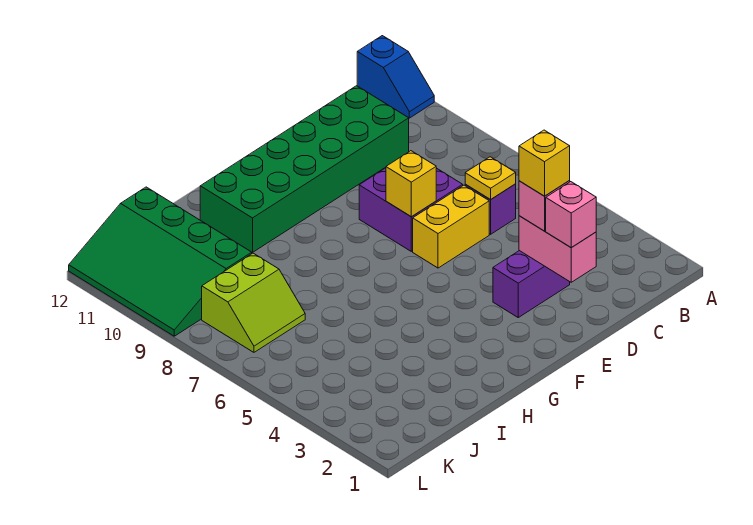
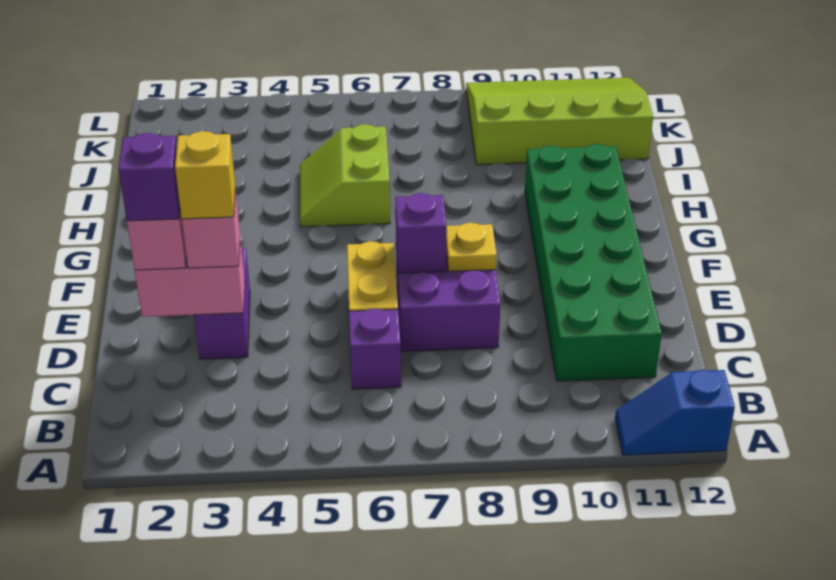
yellow plate C6 level 2 -> yellow plate E8 level 2
none -> purple brick D2 level 4
yellow brick E7 level 2 -> purple brick E7 level 2
lime slope J7:K8 level 1 top 8 -> lime slope H5:I6 level 1 top 6
green slope J9:L12 level 1 top J -> lime slope J9:L12 level 1 top J

